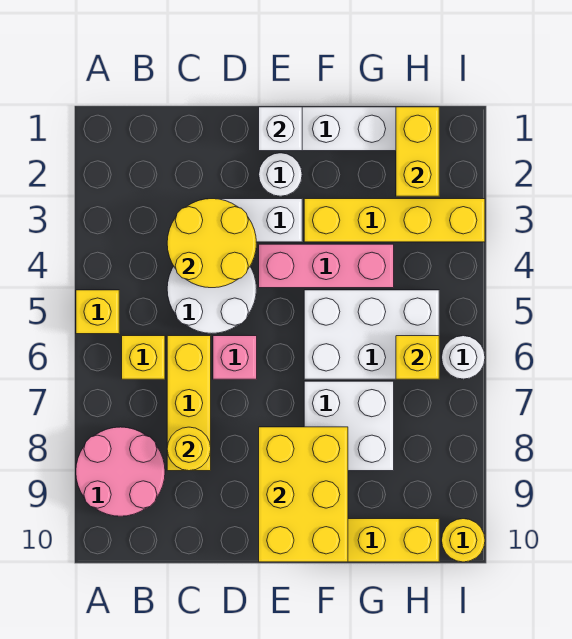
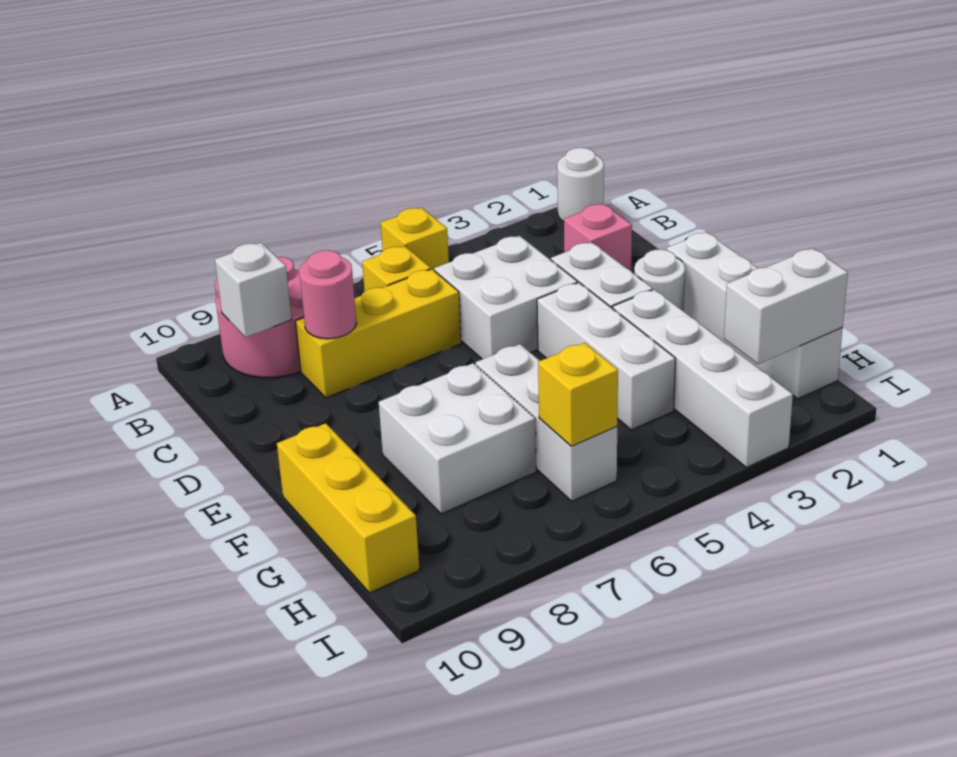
yellow round brick C3:D4 level 2 -> none
white round brick C4:D5 level 1 -> white brick C4:D5 level 1
yellow round brick C8 level 2 -> pink round brick C8 level 2
pink brick D6 level 1 -> pink brick C2 level 1
white brick E1 level 2 -> white brick B9 level 2
pink brick E4:G4 level 1 -> white brick E4:G4 level 1
yellow brick E8:F10 level 2 -> none
yellow brick F3:I3 level 1 -> white brick F3:I3 level 1
white brick F5:H6 level 1 -> white brick F6:H6 level 1
yellow brick H1:H2 level 2 -> white brick H1:H2 level 2
white round brick I6 level 1 -> white round brick A1 level 1
yellow round brick I10 level 1 -> none

